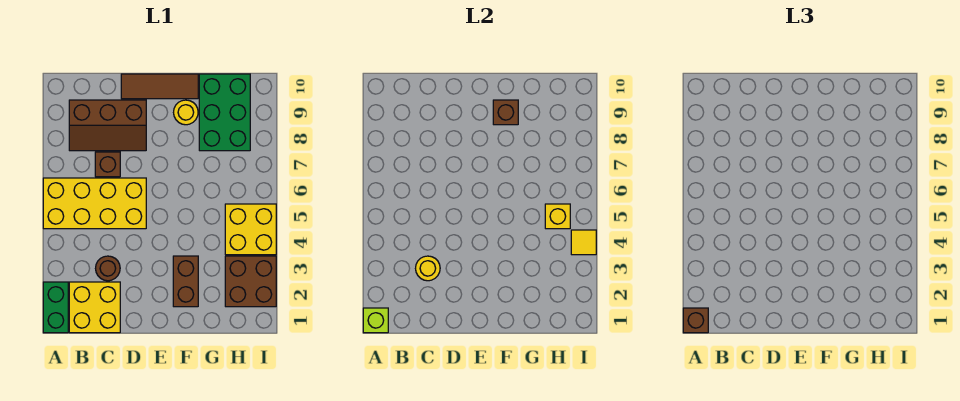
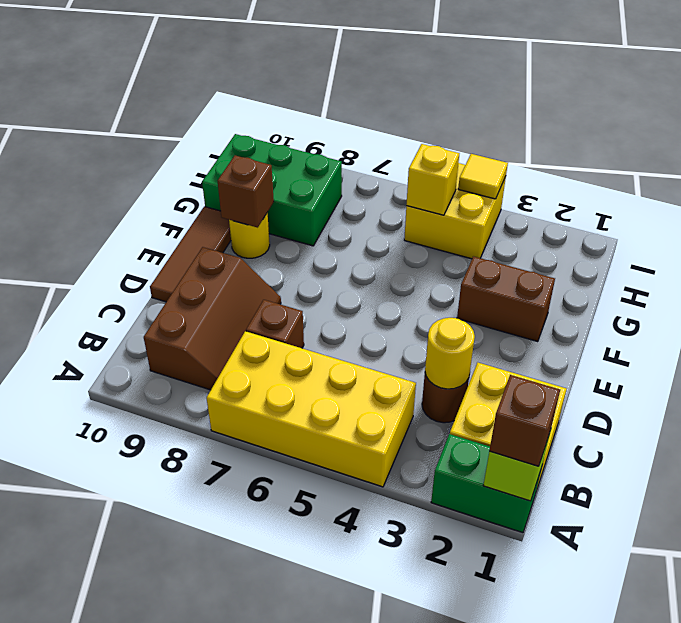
yellow brick A5:D6 level 1 -> yellow brick A4:B7 level 1
brown brick H2:I3 level 1 -> none

